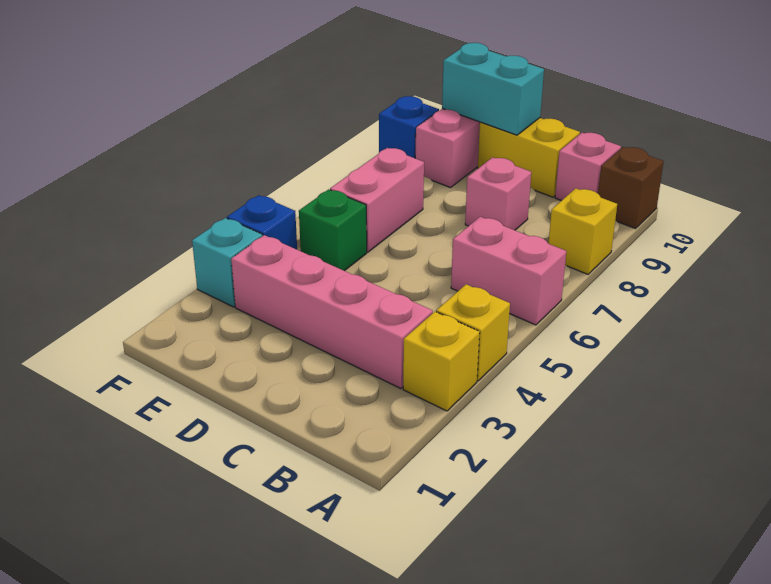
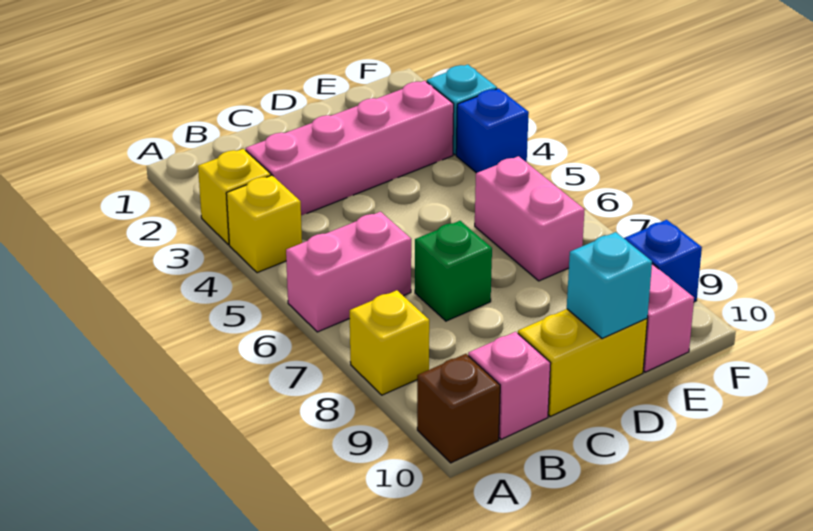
pink brick C8 level 1 -> none
cyan brick D10:E10 level 2 -> cyan brick D10 level 2
green brick E5 level 1 -> green brick C7 level 1

